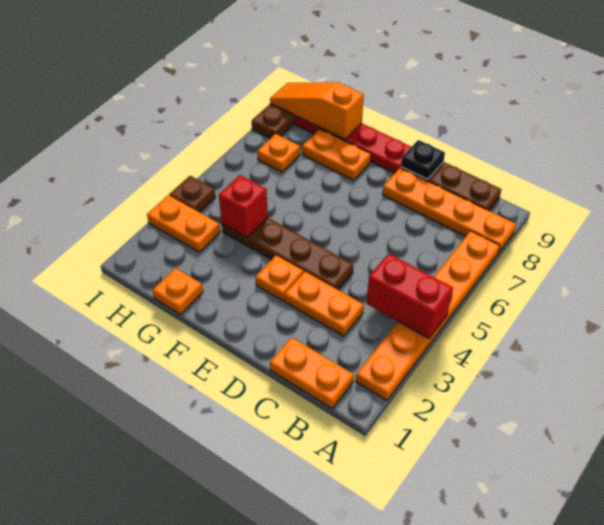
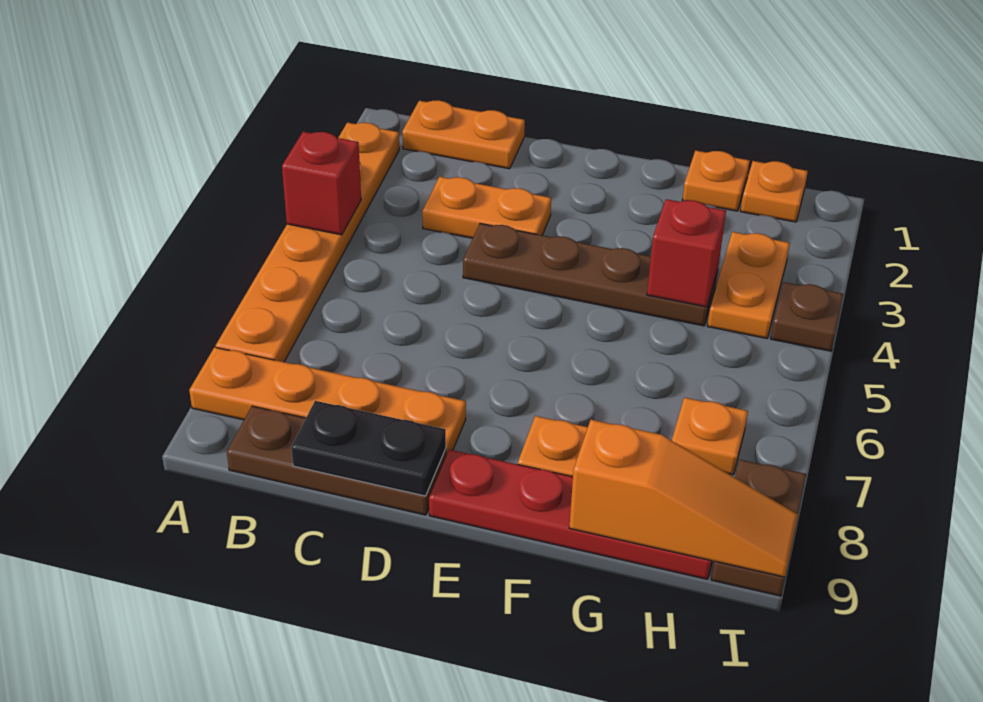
red brick A4:B4 level 2 -> red brick A4 level 2
black plate D9 level 2 -> black plate C9:D9 level 2
orange plate E3 level 1 -> orange plate H1 level 1
orange plate H3:I3 level 1 -> orange plate H3:H4 level 1

